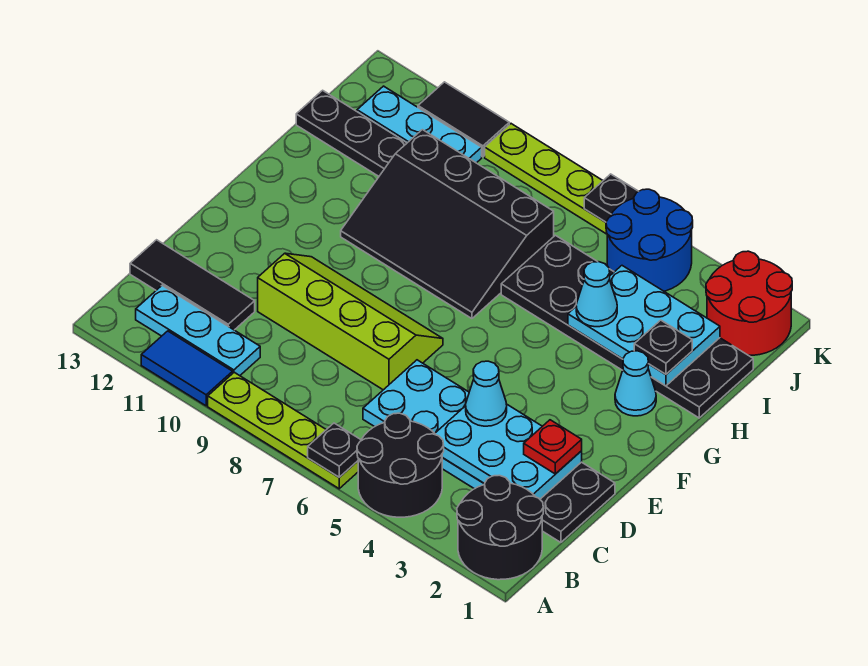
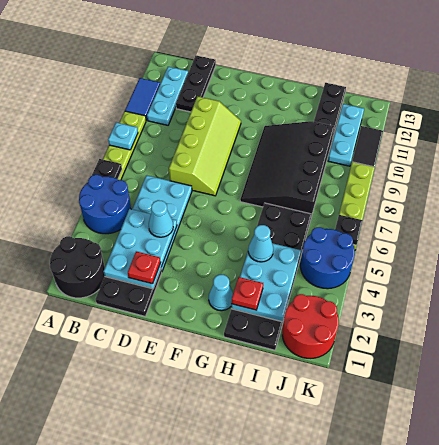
black round brick A4:B5 level 1 -> blue round brick A4:B5 level 1
none -> cyan plate A8 level 2
black tile C11:C13 level 1 -> black plate C11:C13 level 1
black plate H2 level 3 -> red plate H2 level 3

